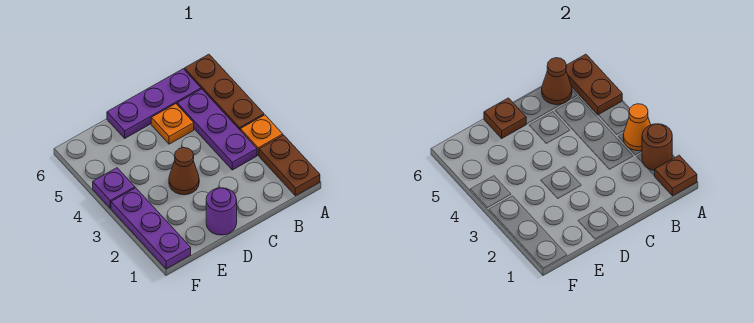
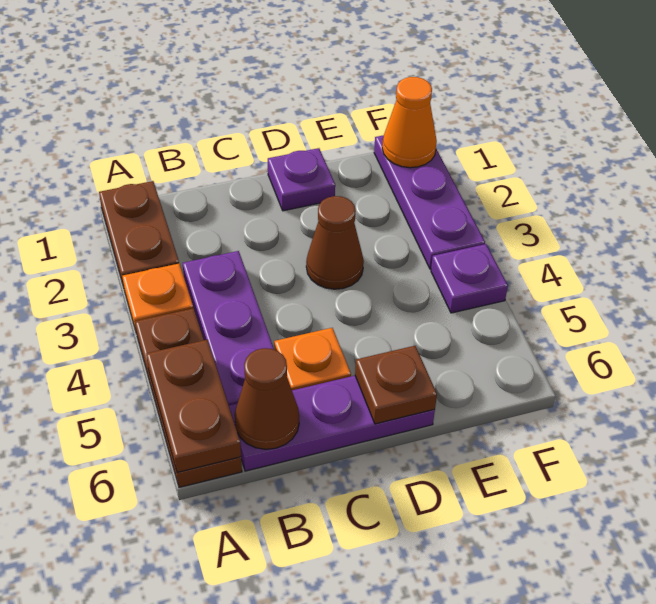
brown plate A1 level 2 -> none
brown round brick A2 level 2 -> none
orange cone A3 level 2 -> orange cone F1 level 2
purple round brick D1 level 1 -> purple plate D1 level 1

